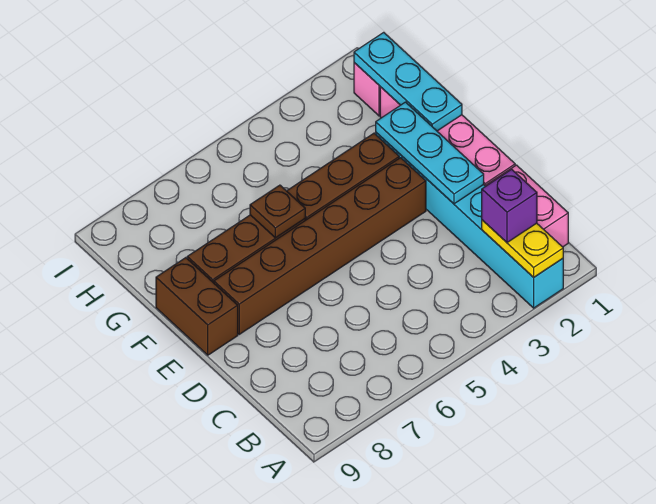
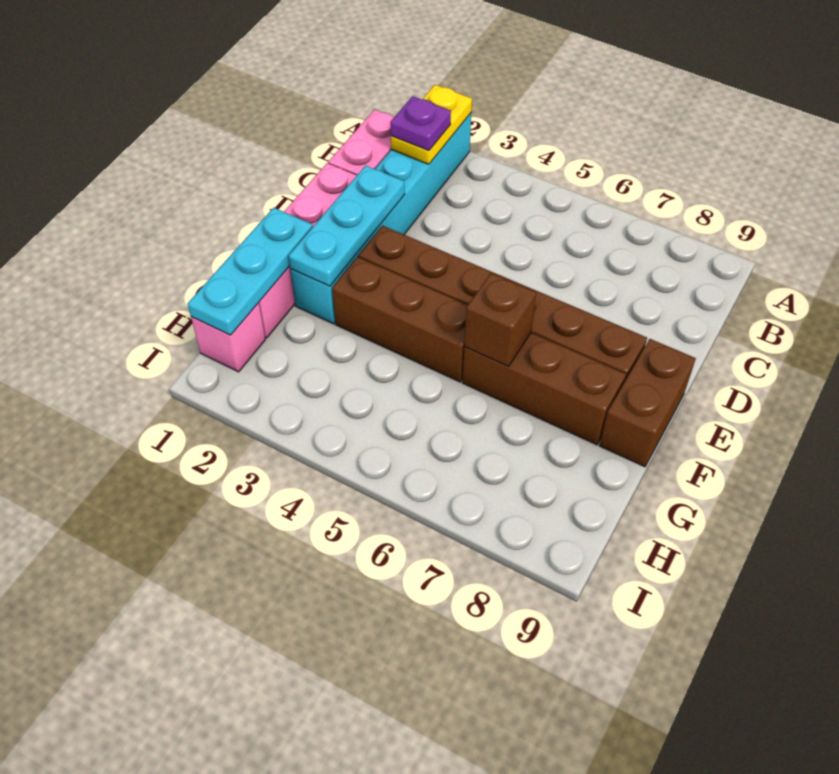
purple brick B2 level 3 -> purple plate B2 level 3
brown plate F6 level 2 -> brown brick F6 level 2

